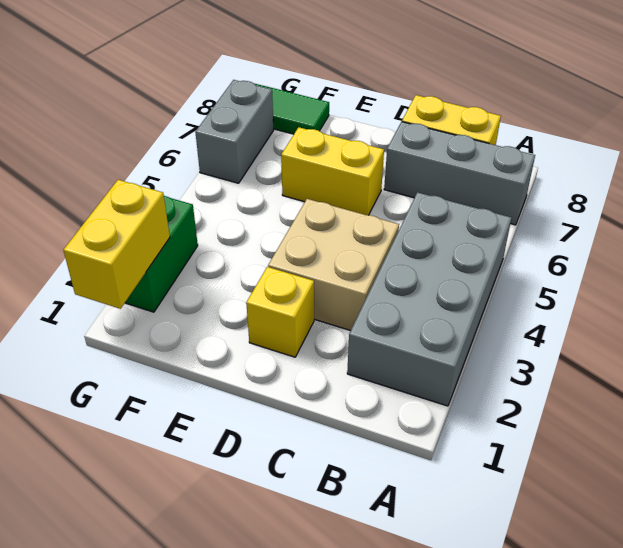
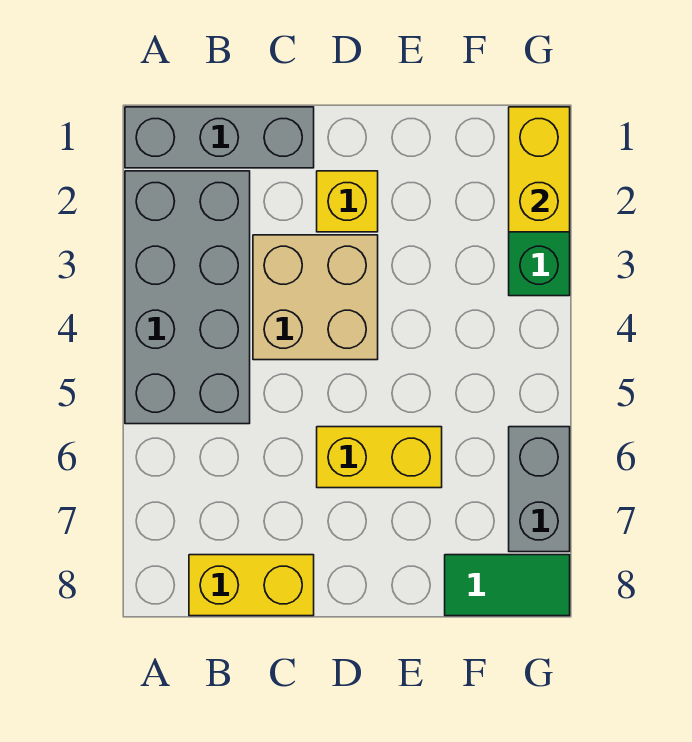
grey brick A7:C7 level 1 -> grey brick A1:C1 level 1

